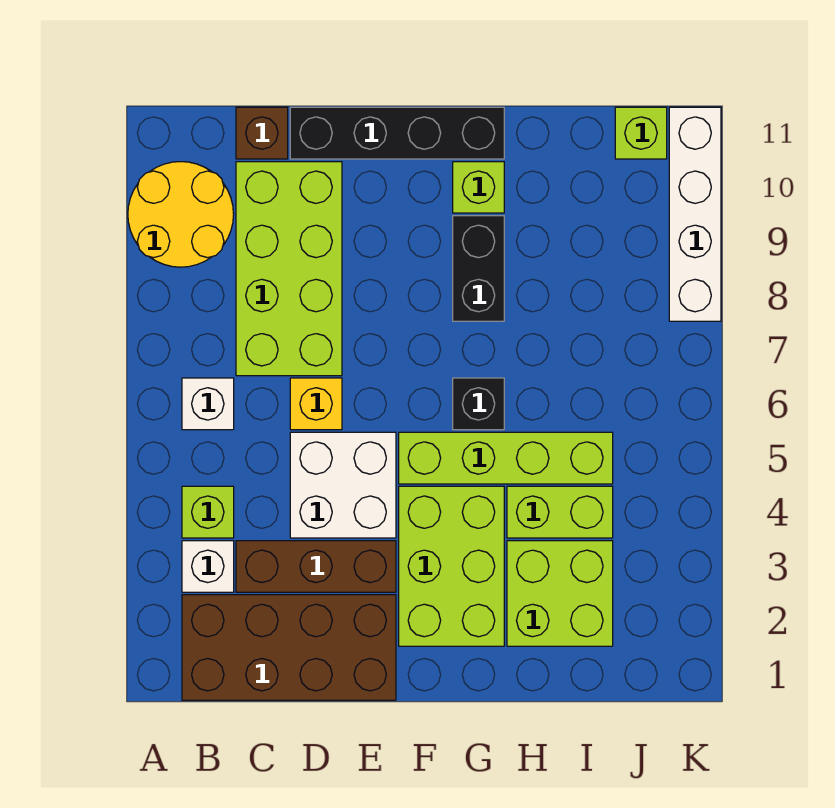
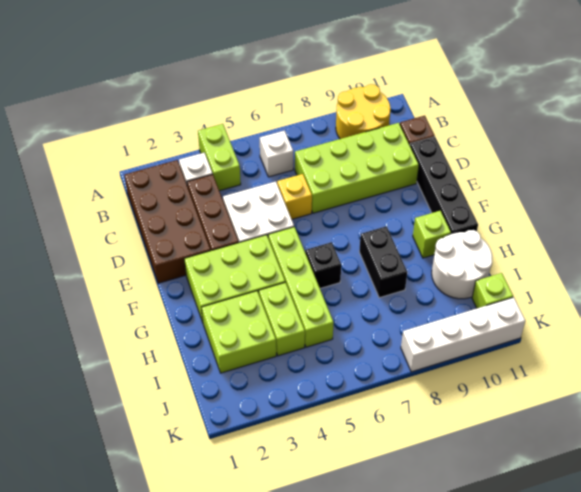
lime brick B4 level 1 -> lime brick A4:B4 level 1
black brick G8:G9 level 1 -> black brick G8:H8 level 1
none -> white round brick H10:I11 level 1

